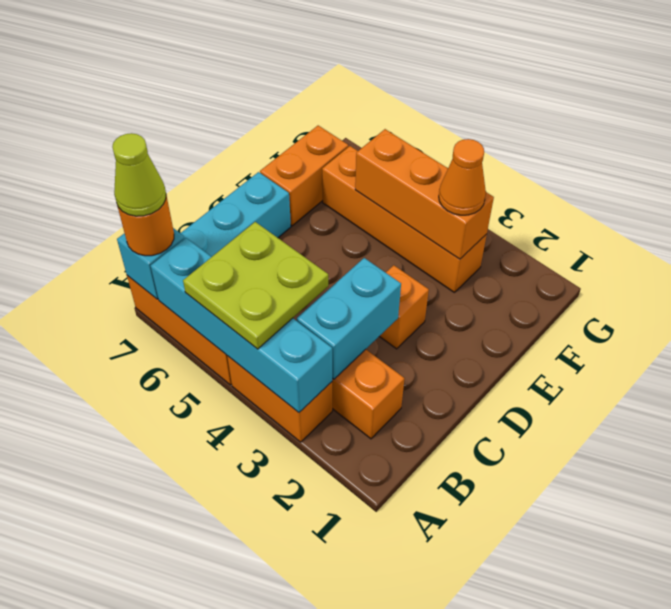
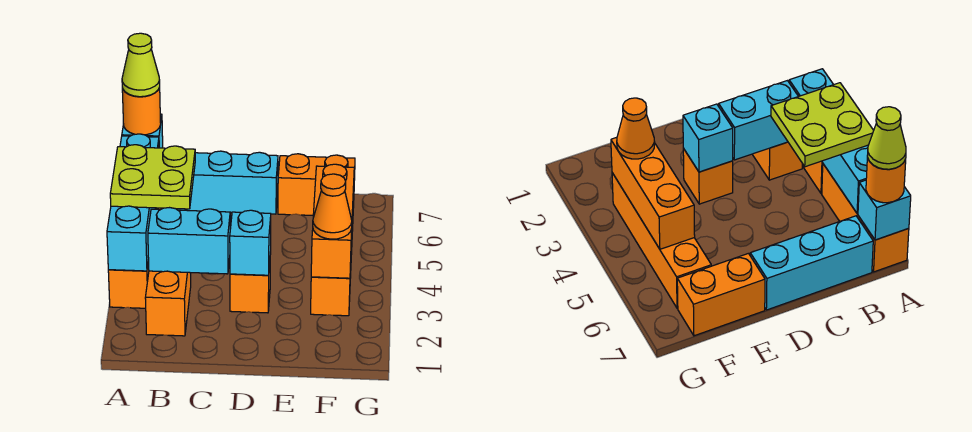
none -> cyan brick D3 level 2

